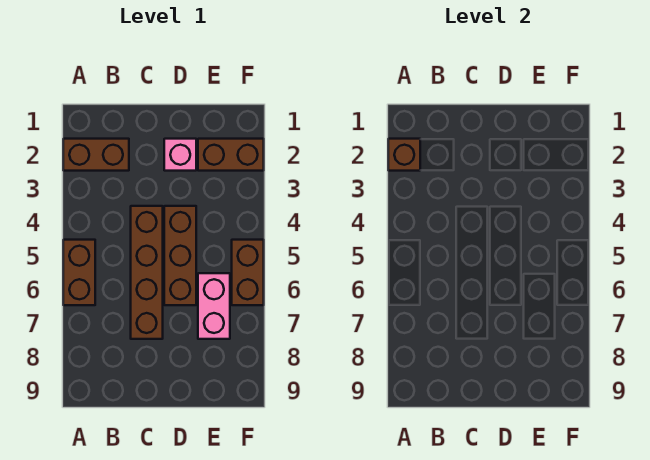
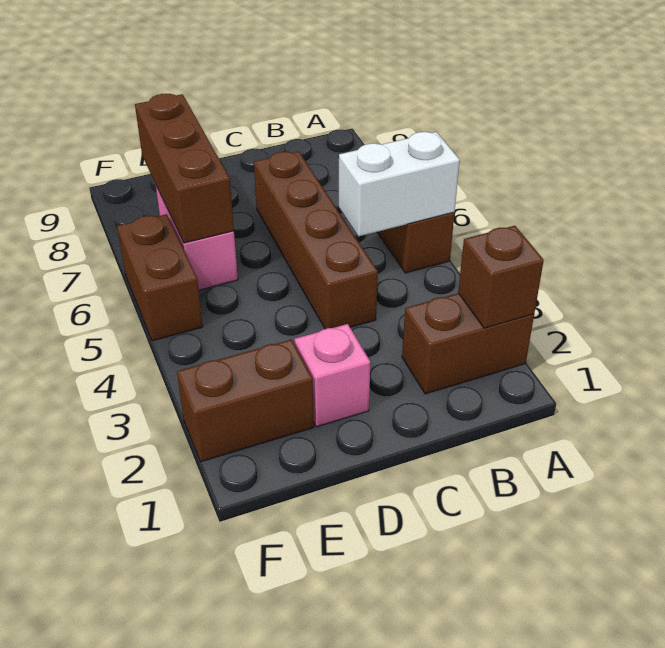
none -> white brick A5:B5 level 2
brown brick D4:D6 level 1 -> brown brick E6:E8 level 2

